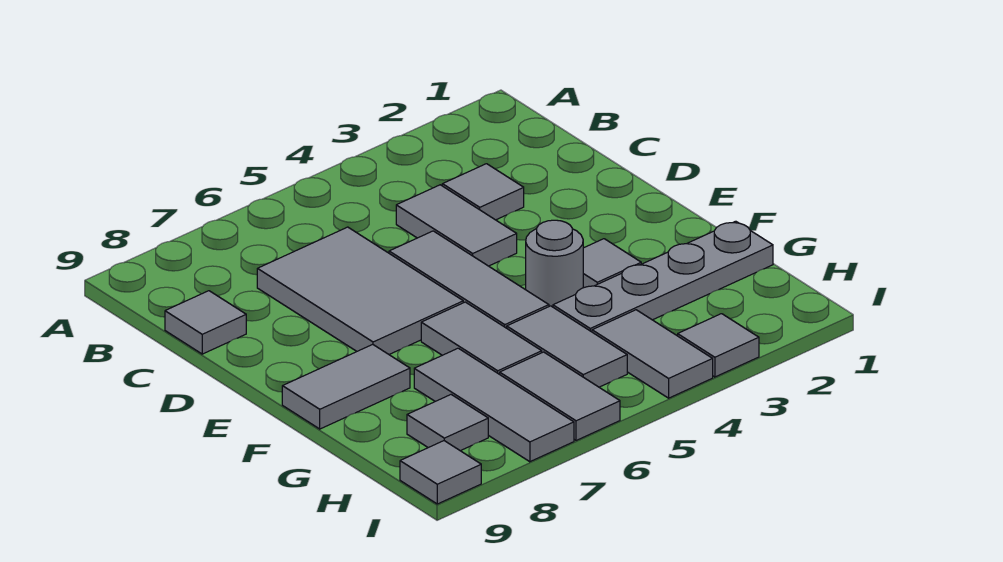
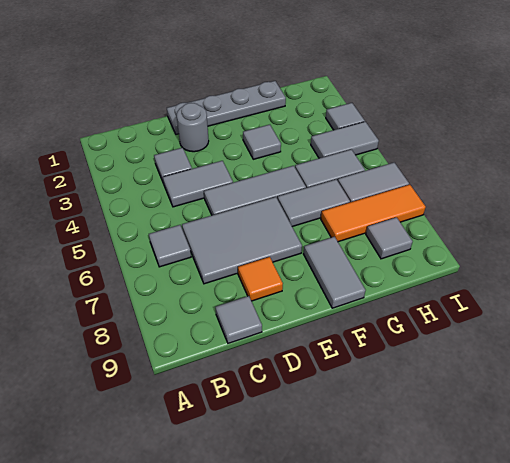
none -> orange tile D8 level 1
grey round brick F4 level 1 -> grey round brick D2 level 1
grey plate G1:G4 level 1 -> grey plate D1:G1 level 1
grey tile G7:I7 level 1 -> orange tile G7:I7 level 1
grey tile I9 level 1 -> grey tile B6 level 1

